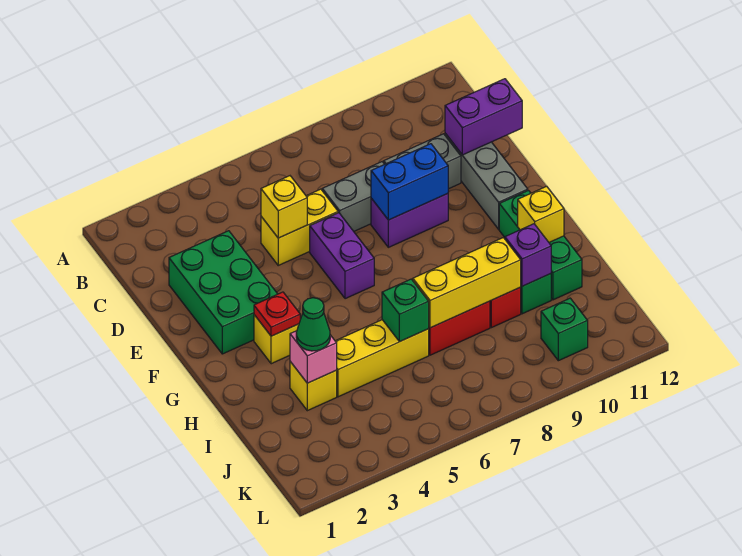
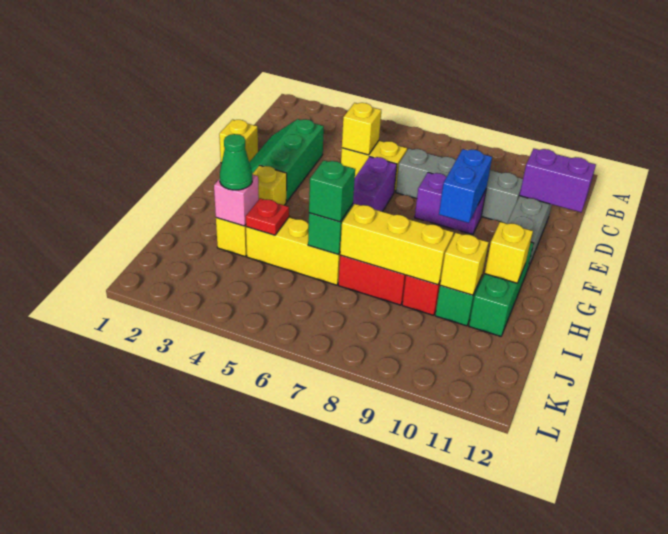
green brick D2:F3 level 1 -> green slope D2:F3 level 1 top 3
none -> yellow brick E1 level 1
blue brick E8:E9 level 2 -> blue brick E9:F9 level 2
red plate G3 level 2 -> red plate I4 level 2
purple brick I10 level 2 -> yellow brick I10 level 2
green brick K10 level 1 -> green brick I6 level 3

